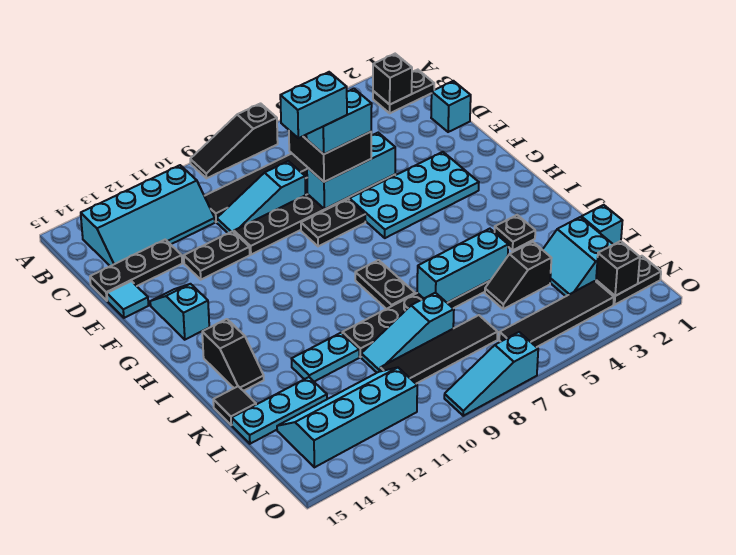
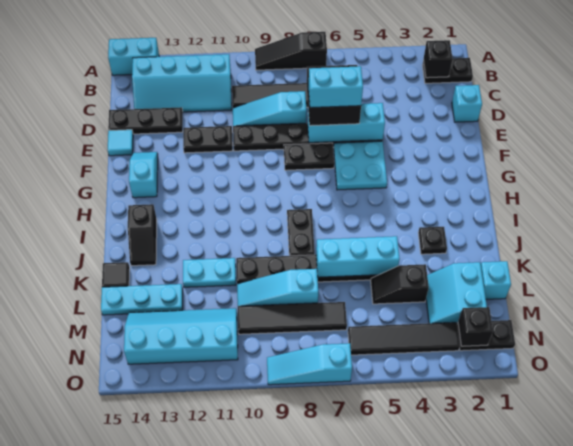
cyan brick E7:E8 level 5 -> cyan brick A14:A15 level 1
cyan plate F3:G6 level 1 -> cyan plate F5:G6 level 1

